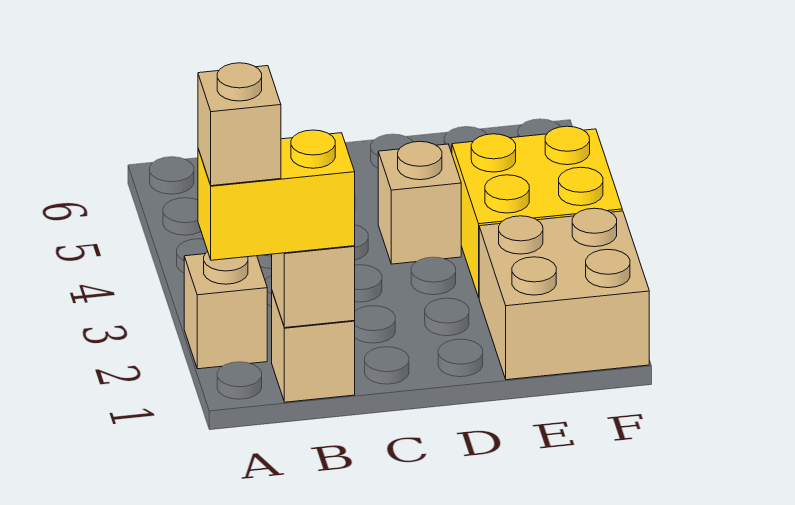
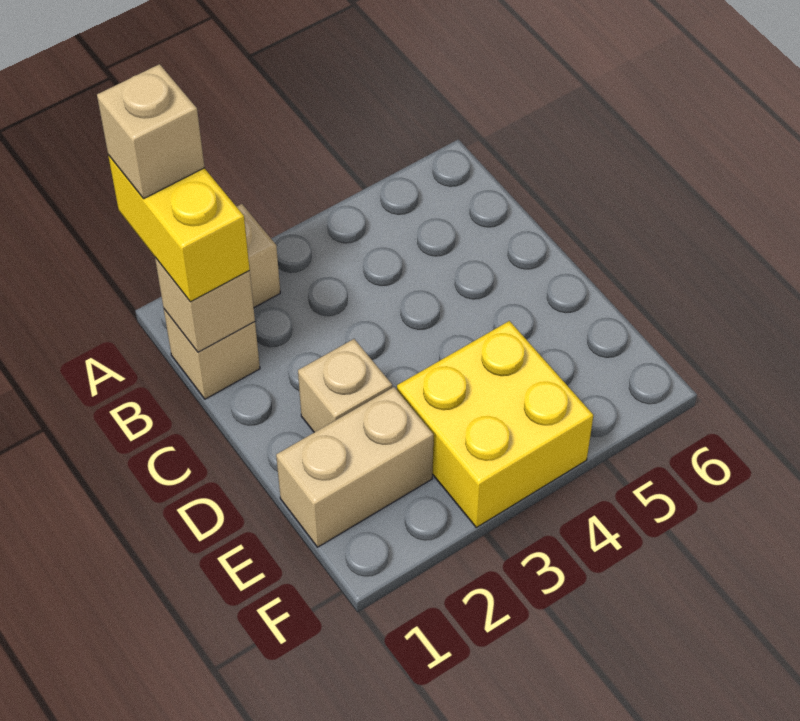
tan brick D4 level 1 -> tan brick D2 level 1
tan brick E1:F2 level 1 -> tan brick E1:E2 level 1

